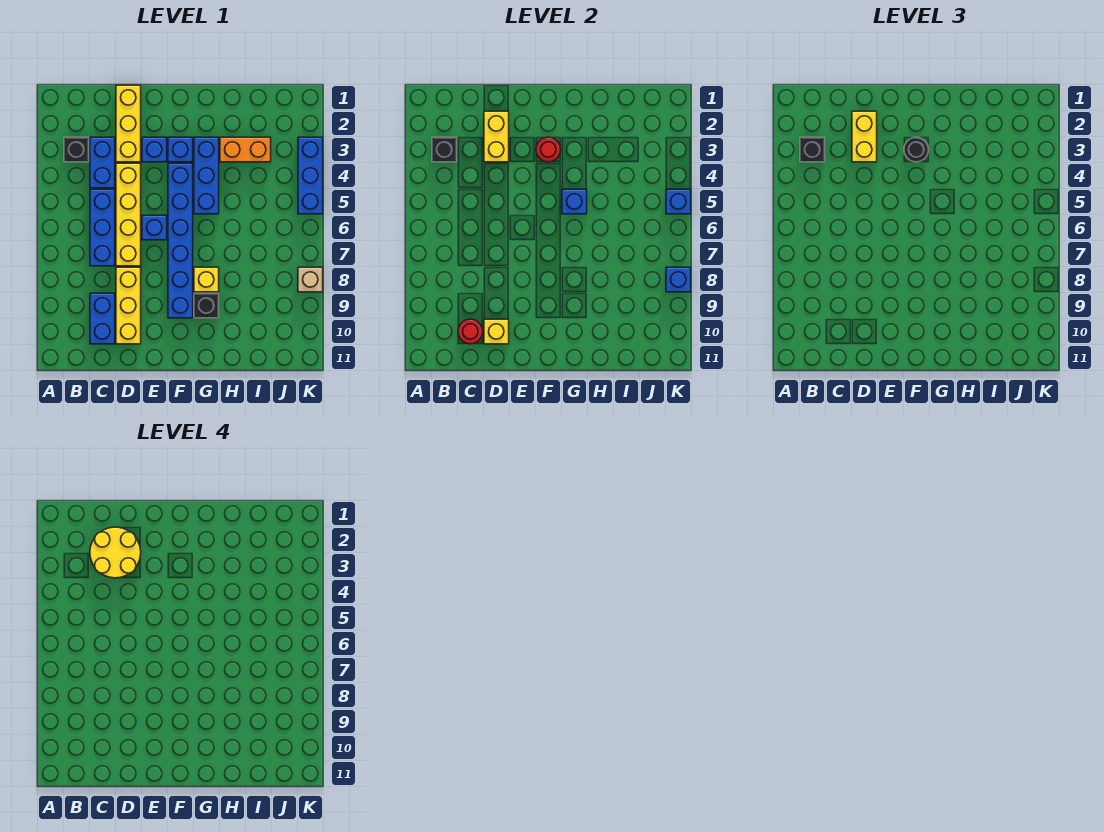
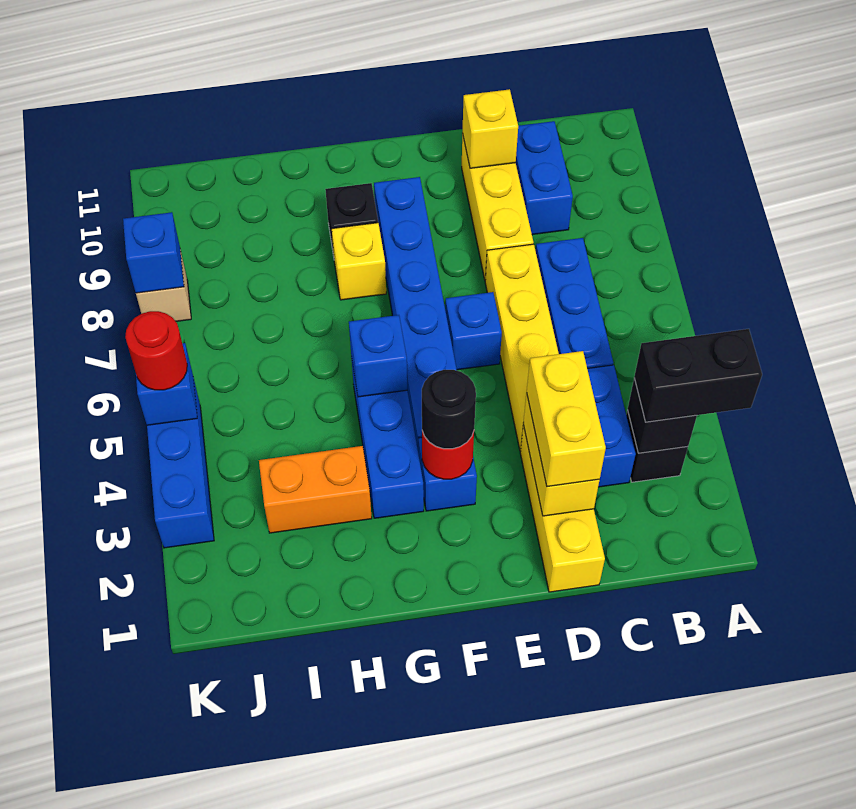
black brick B3 level 3 -> black brick A3:B3 level 3
yellow round brick C2:D3 level 4 -> none
red round brick C10 level 2 -> red round brick K5 level 3
blue brick E3 level 1 -> none

